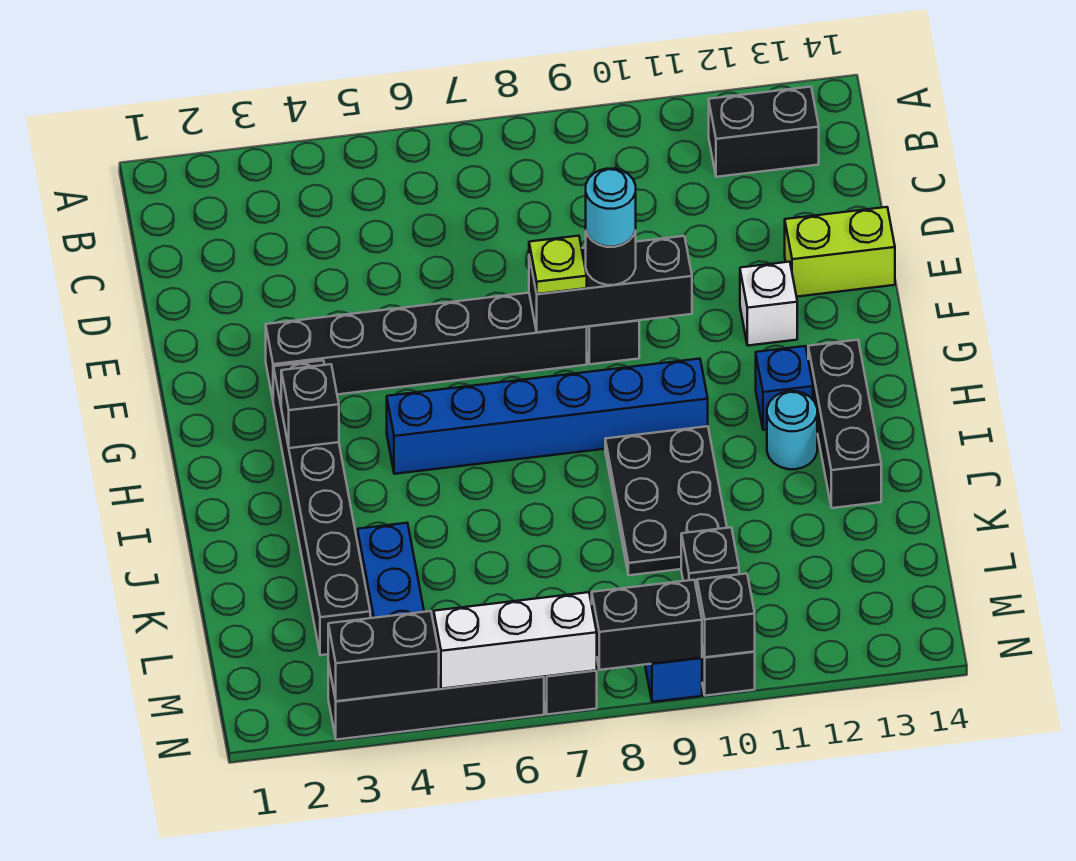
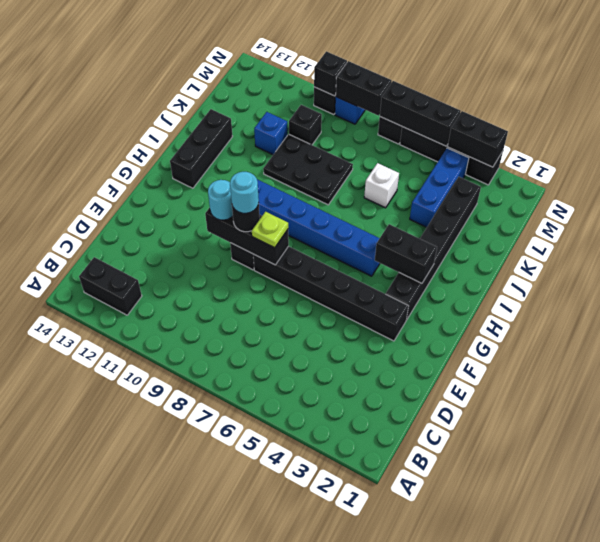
lime brick E13:E14 level 1 -> none
white brick F12 level 1 -> white brick K6 level 1
black brick H3 level 2 -> black brick H3:H4 level 2
blue brick H12 level 1 -> blue brick K11 level 1
black plate I9:K10 level 1 -> black plate J8:K10 level 1
cyan round brick I12 level 1 -> cyan round brick F10 level 3
white brick N5:N7 level 2 -> black brick N5:N7 level 2

